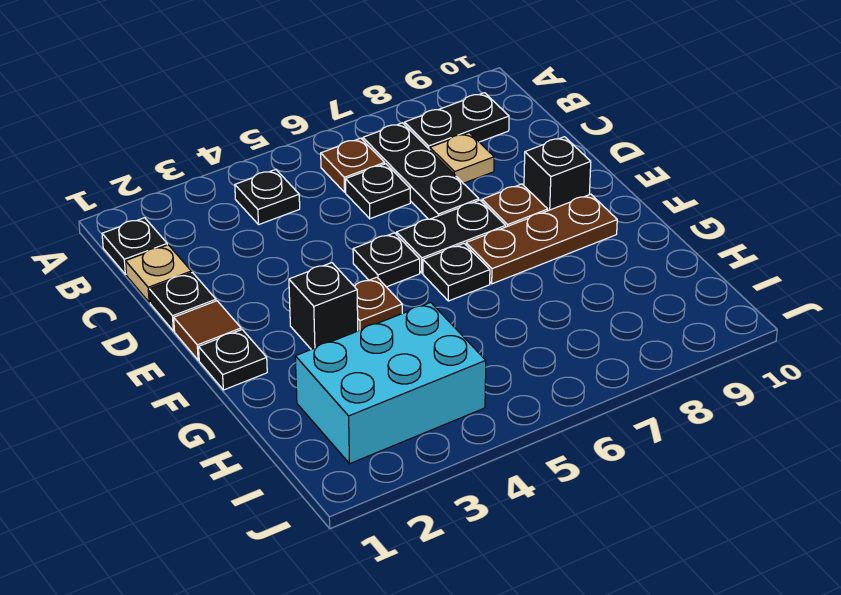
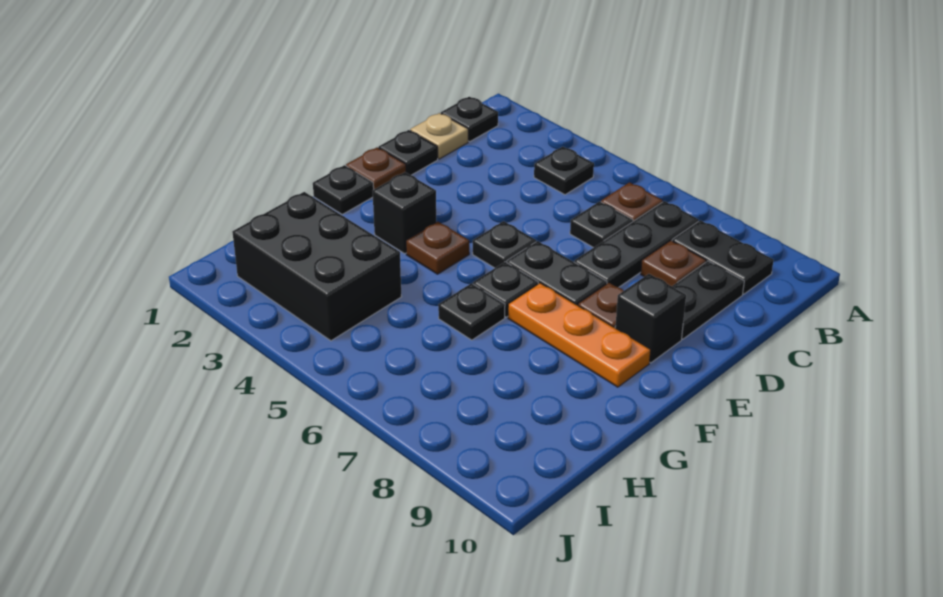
tan plate C8 level 1 -> brown plate C8 level 1
none -> black plate C9:D9 level 1
brown tile E1 level 1 -> brown plate E1 level 1
brown plate F7:F9 level 1 -> orange plate F7:F9 level 1
none -> black plate G6 level 1
cyan brick H2:I4 level 1 -> black brick H2:I4 level 1

